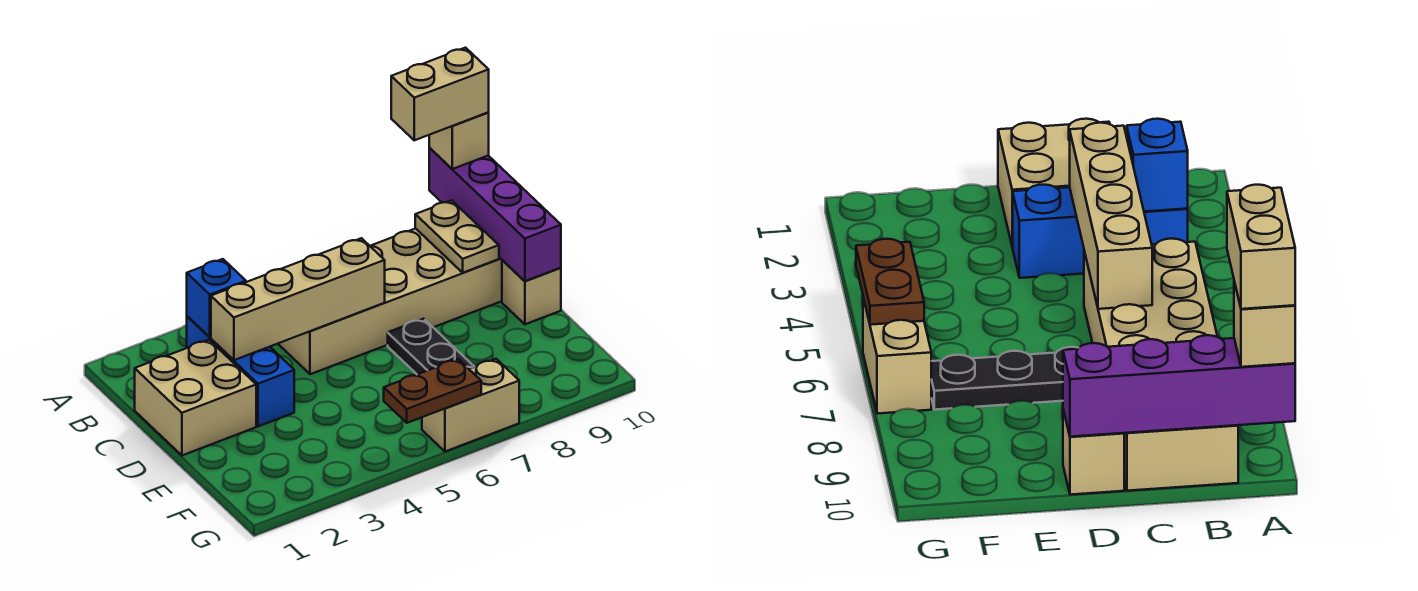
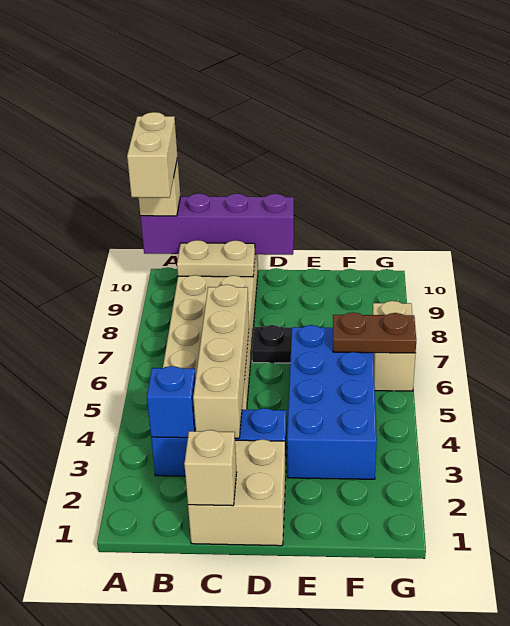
tan brick D10 level 1 -> tan brick C1 level 2
none -> blue brick E3:F6 level 1
brown plate G5:G6 level 2 -> brown plate F6:G6 level 2

